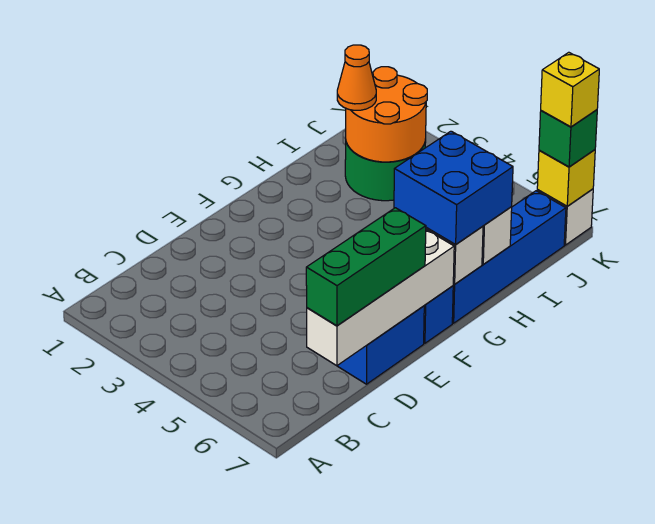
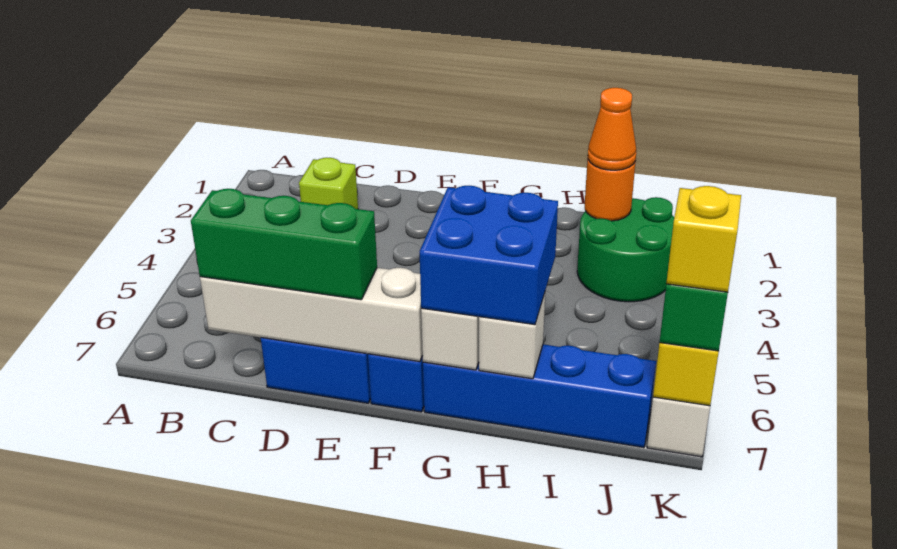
none -> lime brick C2 level 1
orange round brick I2:J3 level 2 -> orange round brick I2 level 2

